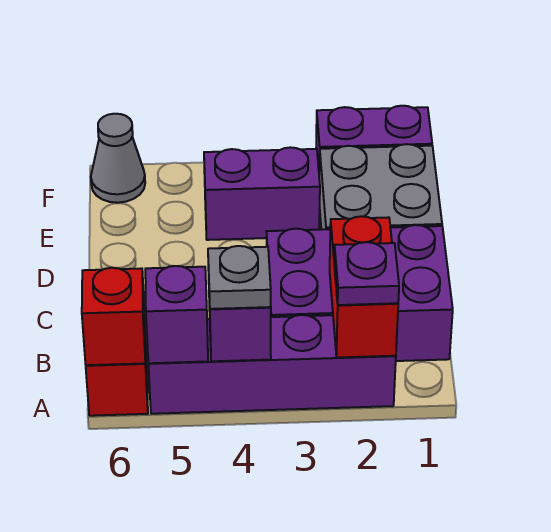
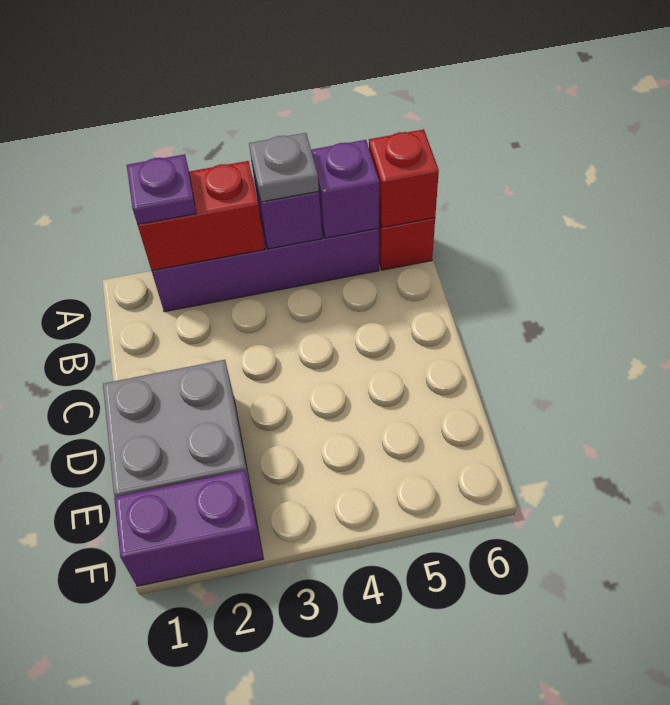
red brick A2:B2 level 2 -> red brick A2:A3 level 2
purple brick B1:C3 level 1 -> none
purple brick E3:E4 level 1 -> none
grey cone F6 level 1 -> none

